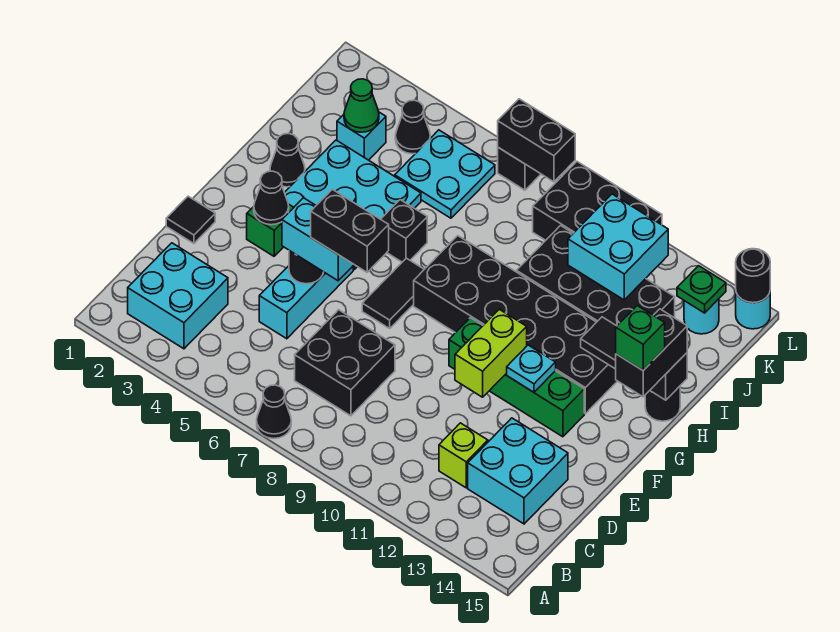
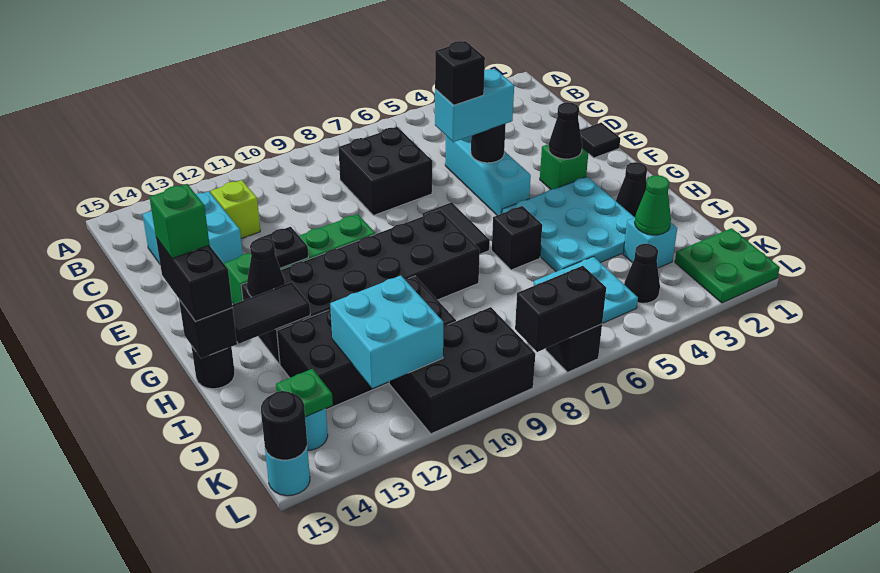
black cone A7 level 1 -> black cone G13 level 2
cyan brick B2:C3 level 1 -> none
black brick E6:E7 level 4 -> black brick E6 level 4
lime brick E11:F11 level 2 -> none
cyan plate F12 level 2 -> black plate F12 level 2
none -> green plate K1:L2 level 1

